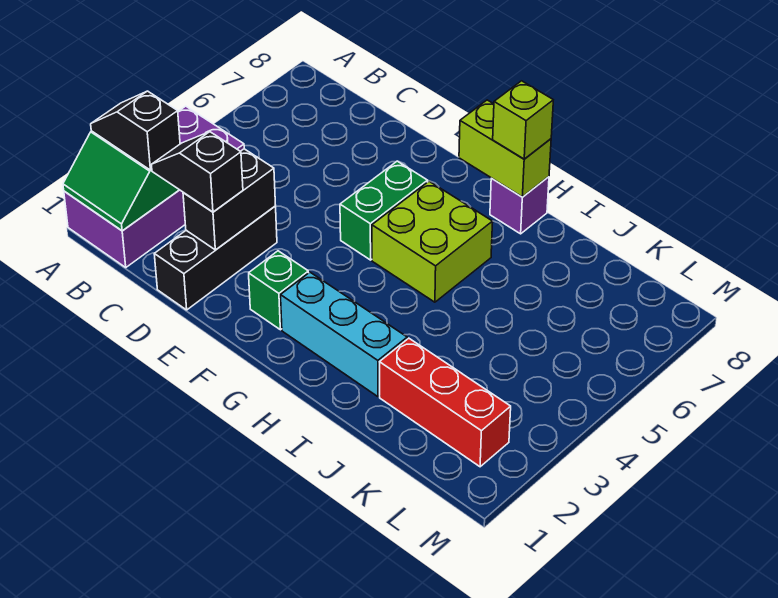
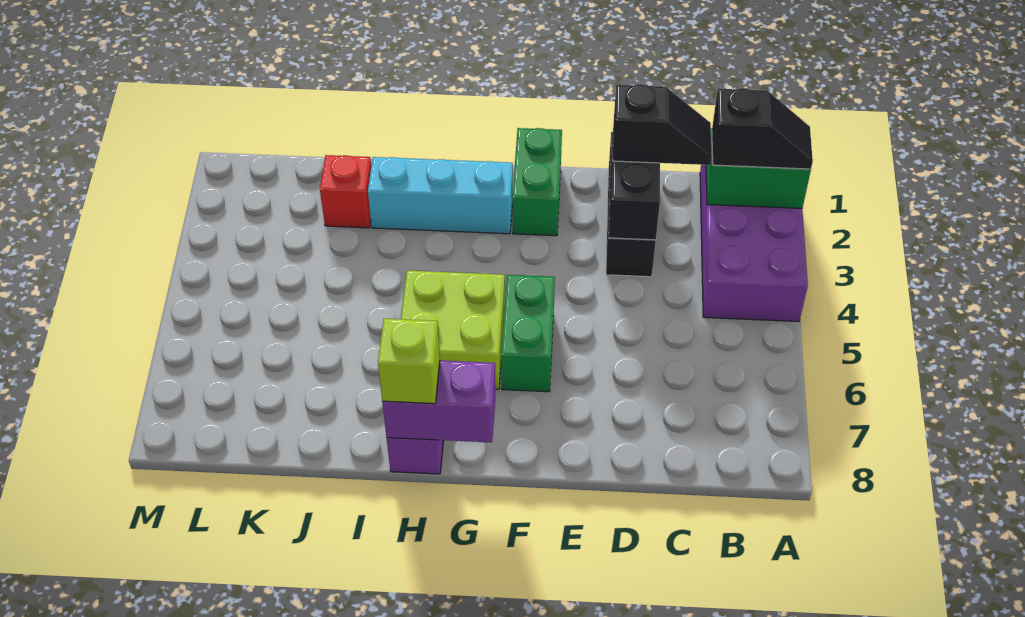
green brick F2 level 1 -> green brick F1:F2 level 1
lime brick G8:H8 level 2 -> purple brick G8:H8 level 2
red brick J2:L2 level 1 -> red brick J2 level 1

